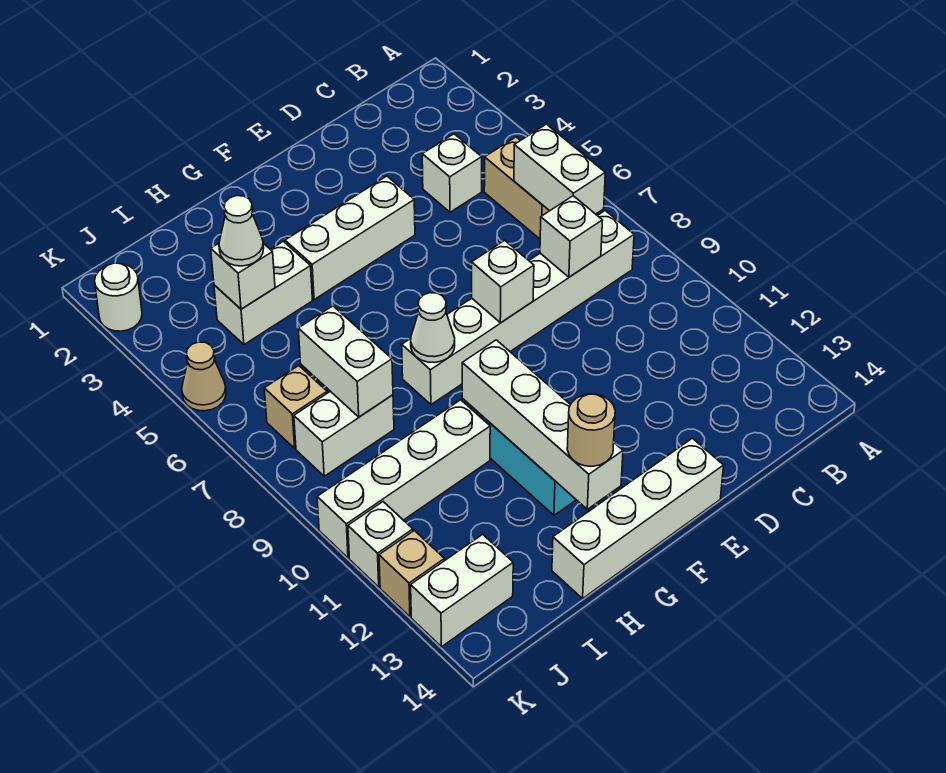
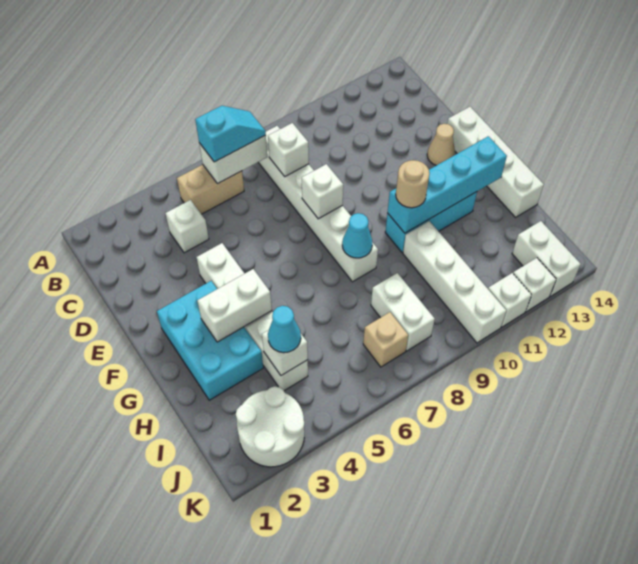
none -> cyan slope B6:B7 level 3 top 6
none -> cyan brick F2:H3 level 1
white cone G8 level 2 -> cyan cone G8 level 2
white brick G10:G13 level 2 -> cyan brick G10:G13 level 2
tan round brick G13 level 3 -> tan round brick G10 level 3
white cone I4 level 3 -> cyan cone I4 level 3
white brick I7:I8 level 2 -> white brick G3:G4 level 2
white round brick K2 level 1 -> white round brick J2:K3 level 1
tan cone K5 level 1 -> tan cone E13 level 1
tan brick K12 level 1 -> white brick K12 level 1

